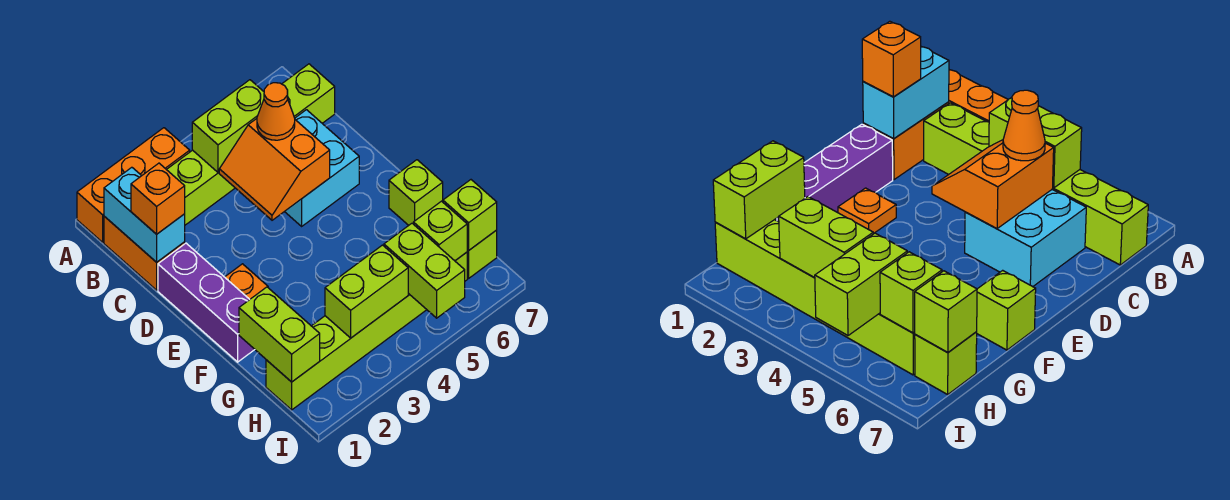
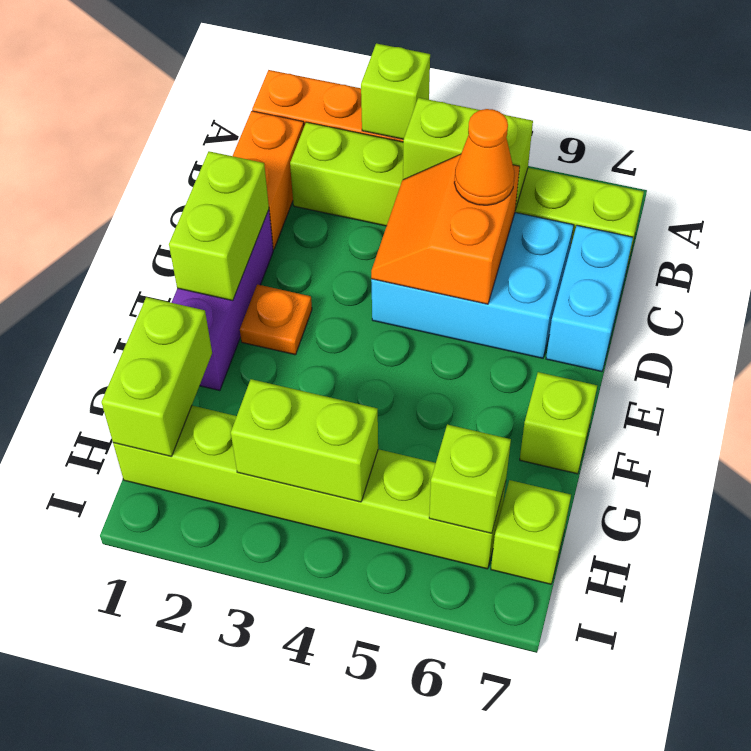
cyan brick B1:C1 level 2 -> cyan brick C7:D7 level 1
orange brick C1 level 3 -> none
cyan brick C5:D6 level 1 -> cyan brick C4:D6 level 1
lime brick H5:I5 level 2 -> lime brick D1:E1 level 2
lime brick H7 level 2 -> lime brick A3 level 2

